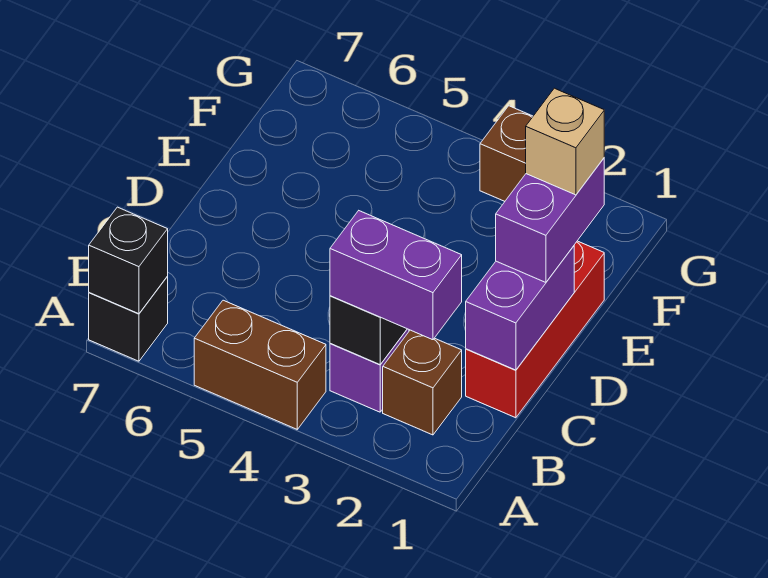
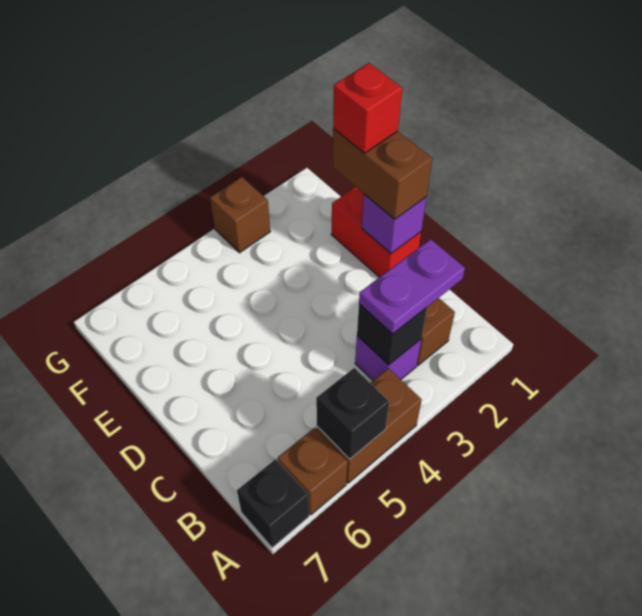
none -> brown brick A6 level 1
black brick A7 level 2 -> black brick A5 level 2
purple brick B2:B3 level 3 -> purple plate B2:B3 level 3
red brick C1:E1 level 1 -> red brick D1:E1 level 1
purple brick C1:D1 level 2 -> purple brick D1 level 2
purple brick D1:E1 level 3 -> brown brick D1:E1 level 3
tan brick E1 level 4 -> red brick E1 level 4

